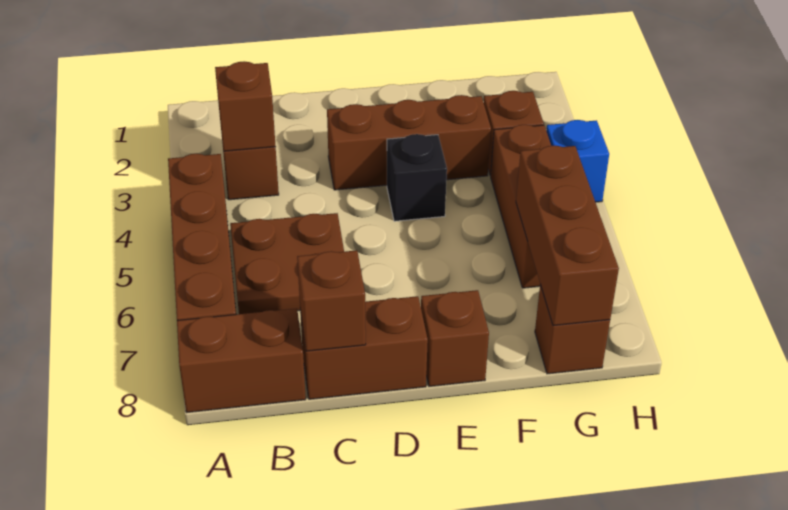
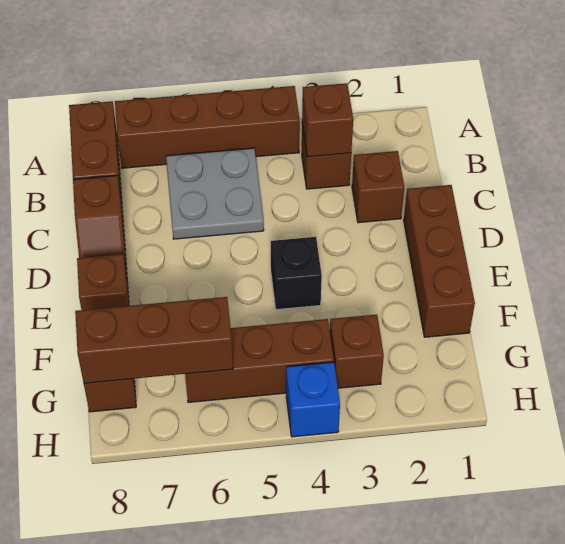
brown plate B5:C6 level 1 -> grey plate B5:C6 level 1
brown brick C8:D8 level 1 -> brown slope C8:D8 level 1 top C
brown brick C8 level 2 -> brown brick C2 level 1
brown brick D3:F3 level 1 -> brown brick D1:F1 level 1

